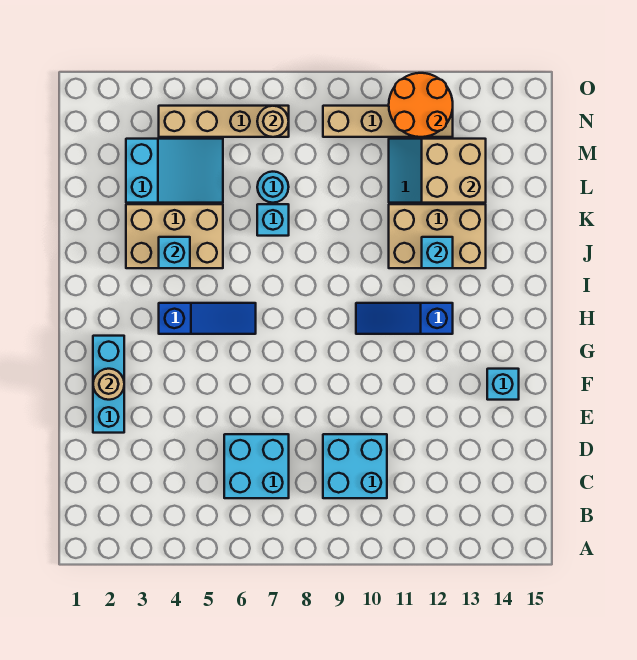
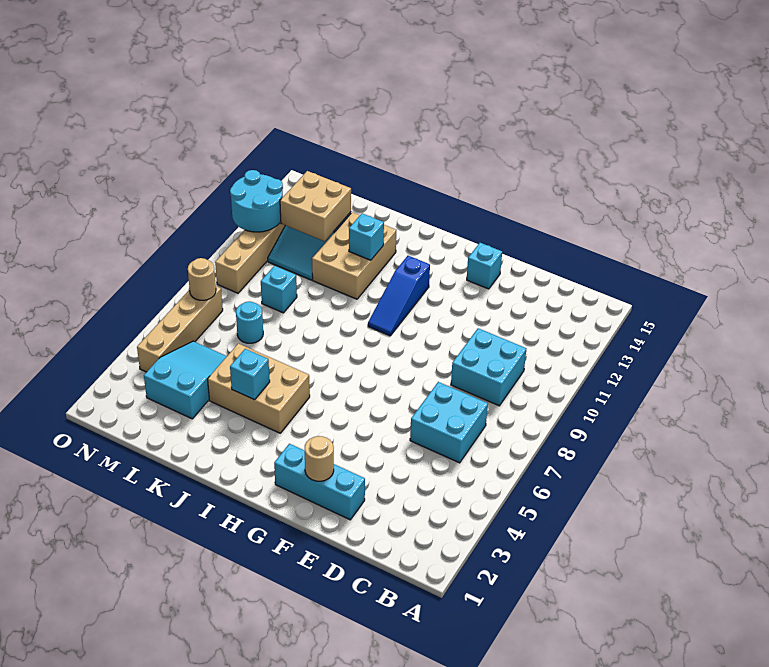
blue slope H4:H6 level 1 top 4 -> none
tan brick J3:K5 level 1 -> tan brick I4:K5 level 1
cyan brick K7 level 1 -> cyan brick L9 level 1
orange round brick N11:O12 level 2 -> cyan round brick N11:O12 level 2

